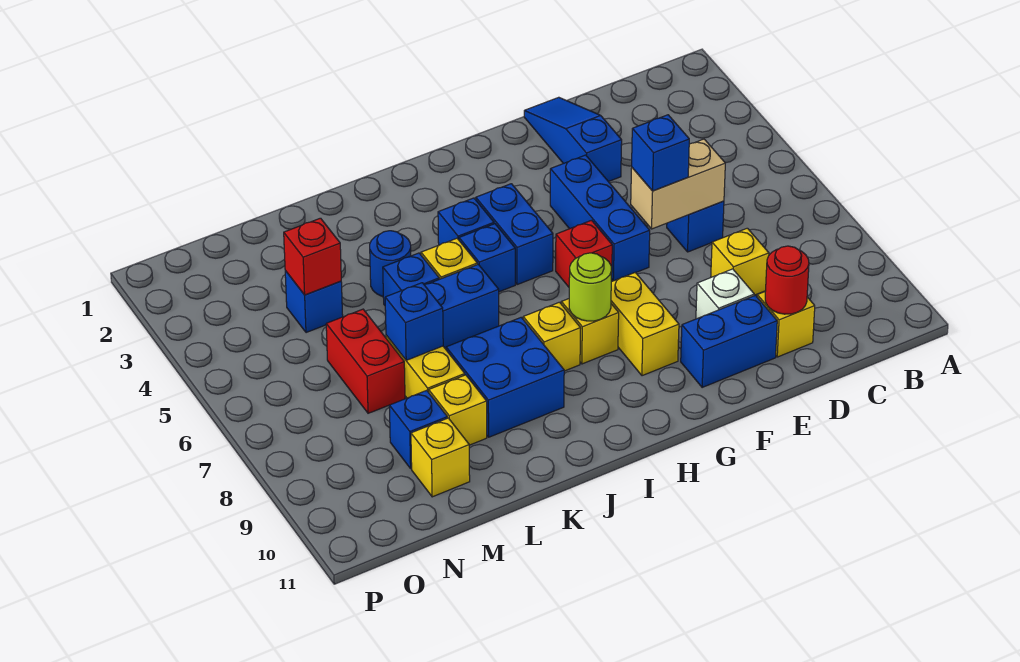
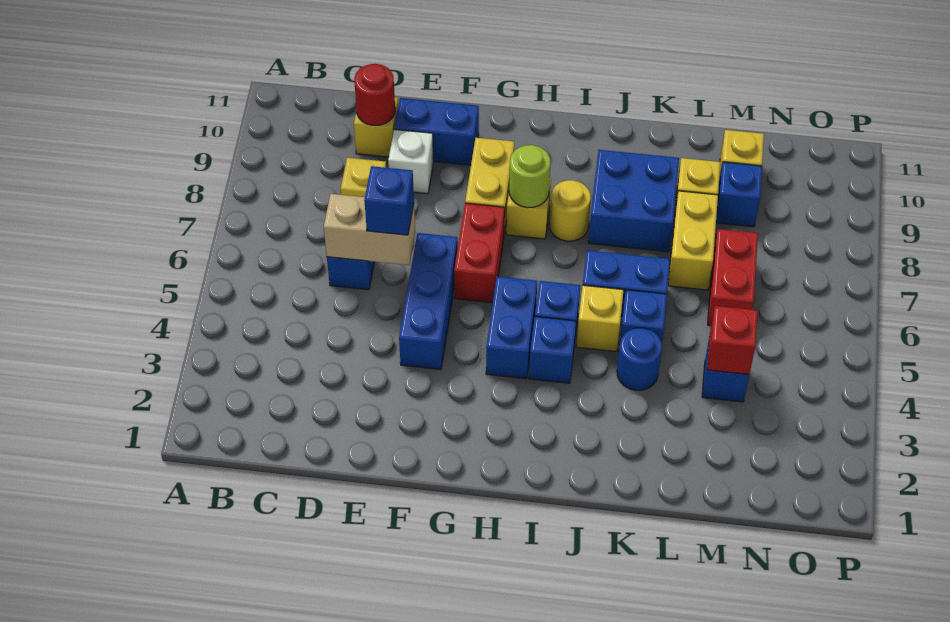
blue slope E1:E3 level 1 top 3 -> none
red brick G6 level 1 -> red brick G6:G7 level 1
yellow brick I8 level 1 -> yellow round brick I8 level 1
blue brick L7 level 2 -> none

